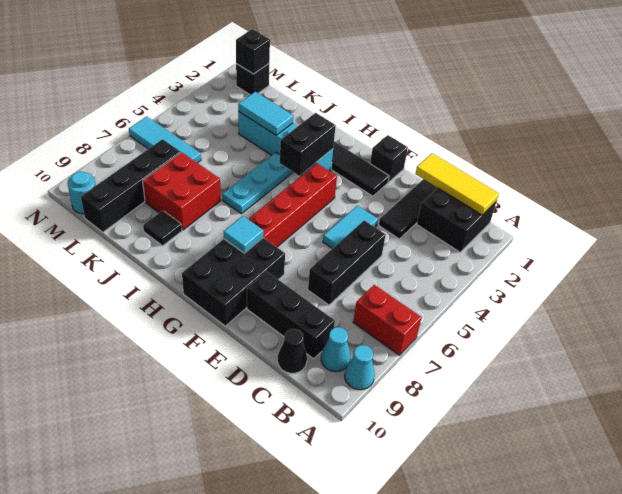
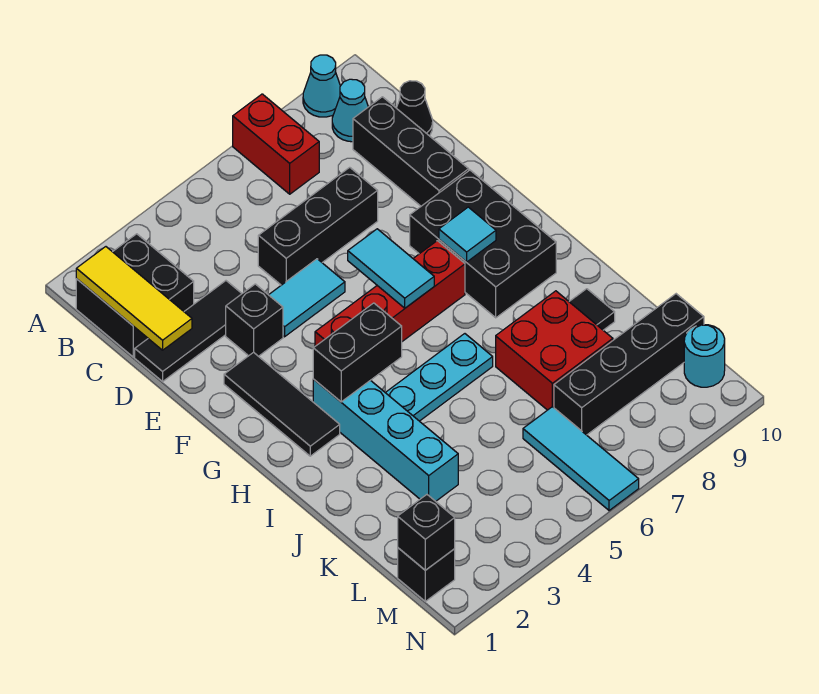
black brick F1 level 1 -> black brick E3 level 1
black brick F8:G10 level 1 -> black brick F8:H9 level 1
cyan tile J3:K3 level 2 -> cyan tile F6:G6 level 2

